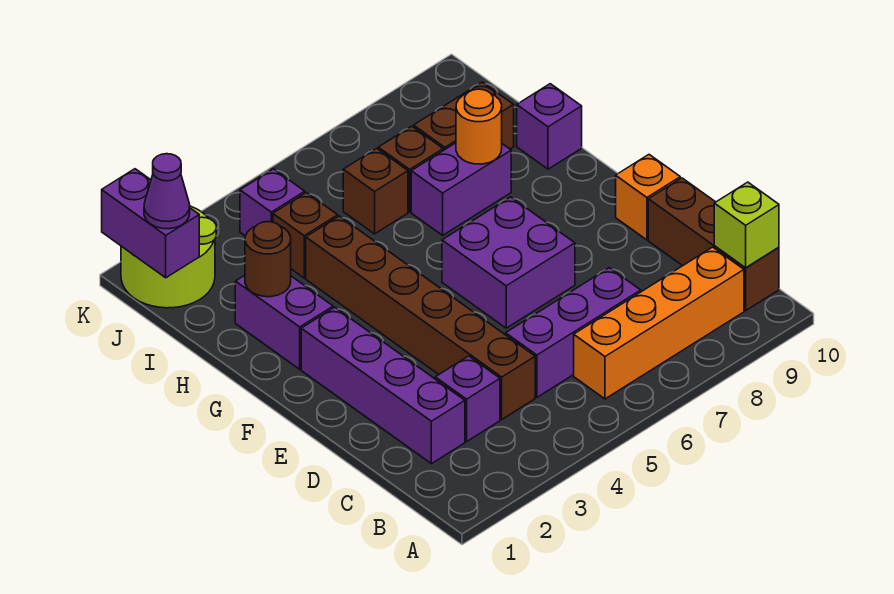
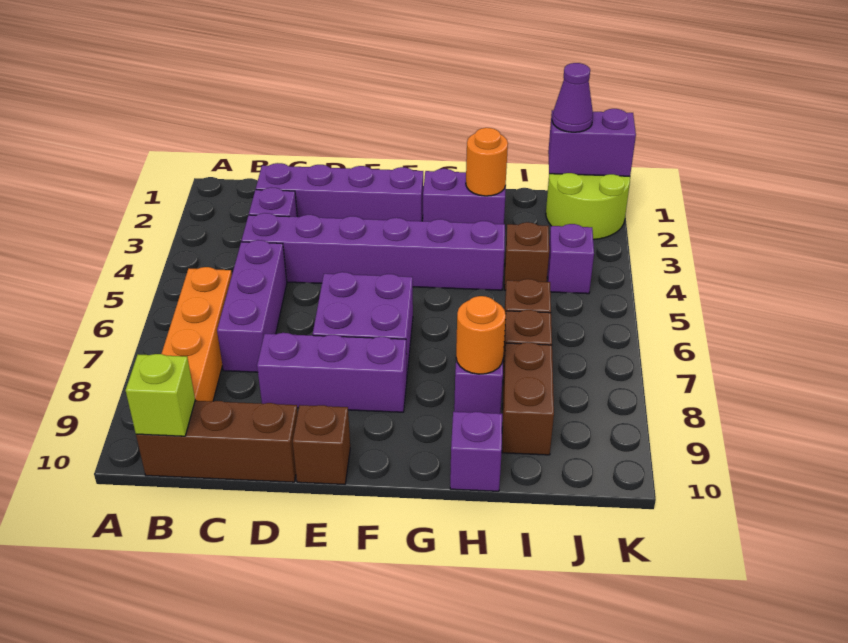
brown brick C4:H4 level 1 -> purple brick C4:H4 level 1
none -> purple brick D8:F8 level 1
orange brick E10 level 1 -> brown brick E10 level 1
brown round brick H2 level 2 -> orange round brick H2 level 2

